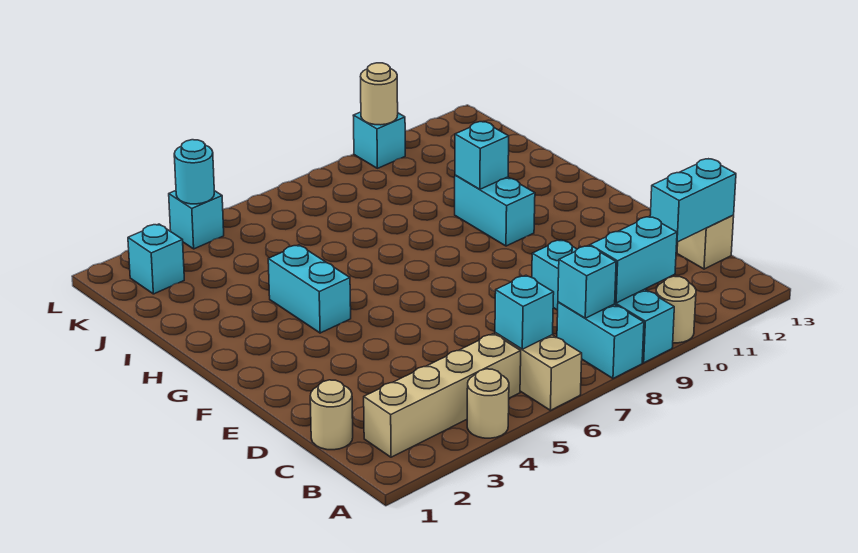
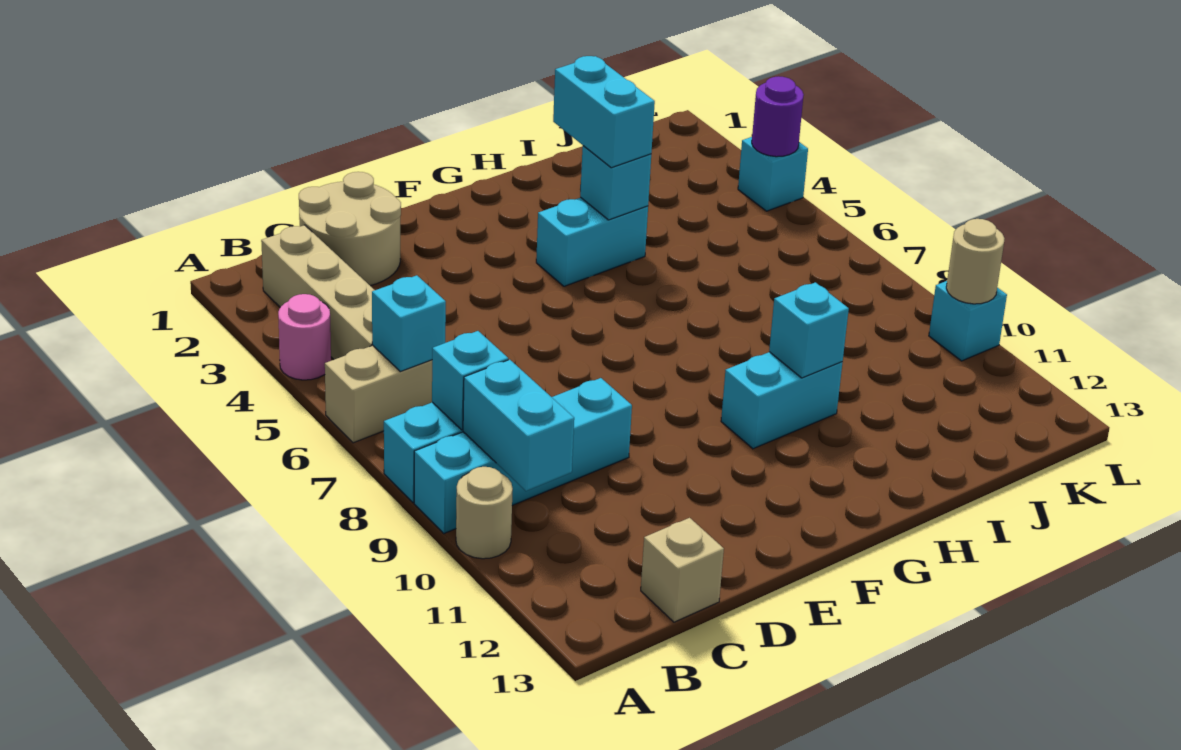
tan round brick A4 level 1 -> pink round brick A4 level 1
tan round brick C1 level 1 -> tan round brick C1:D2 level 1
cyan brick C12:C13 level 2 -> cyan brick H3:H4 level 3
cyan brick K2 level 1 -> cyan brick H4 level 2
cyan round brick L4 level 2 -> purple round brick L4 level 2

